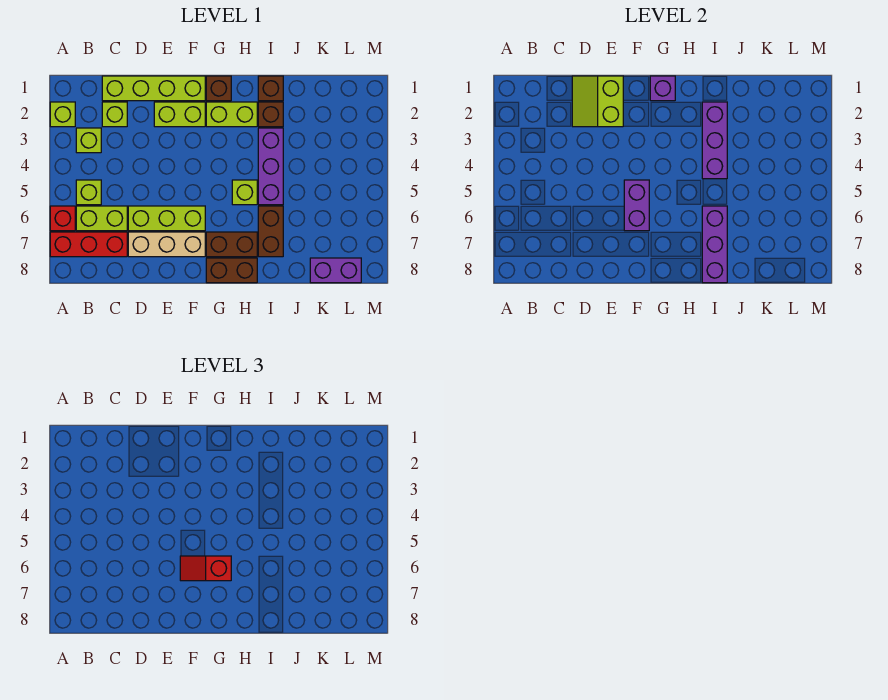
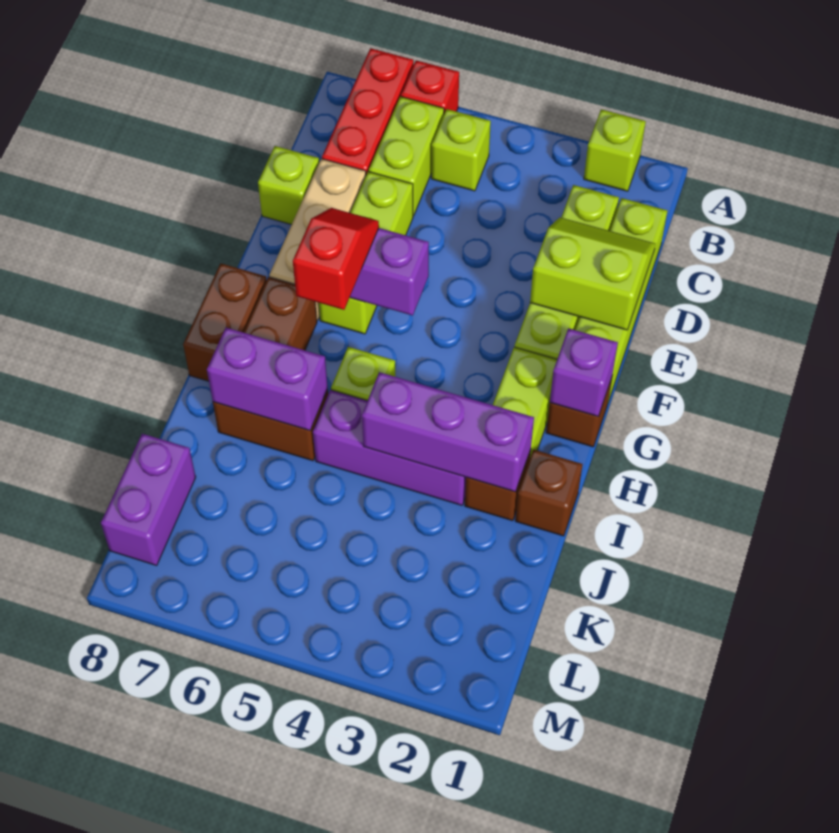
lime brick B3 level 1 -> lime brick D8 level 1
purple brick I6:I8 level 2 -> purple brick I6:I7 level 2

